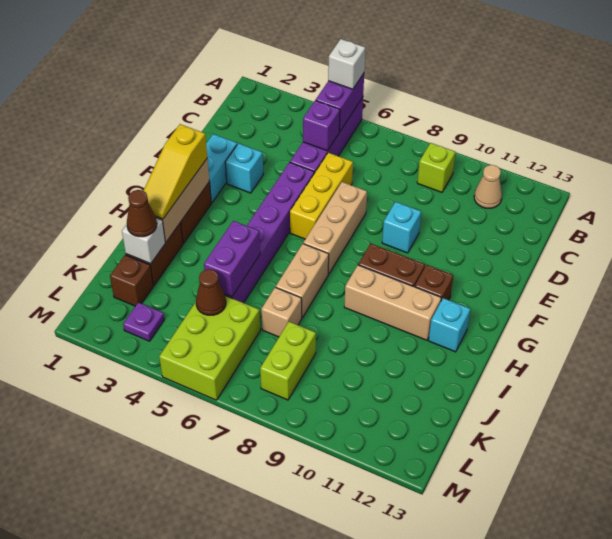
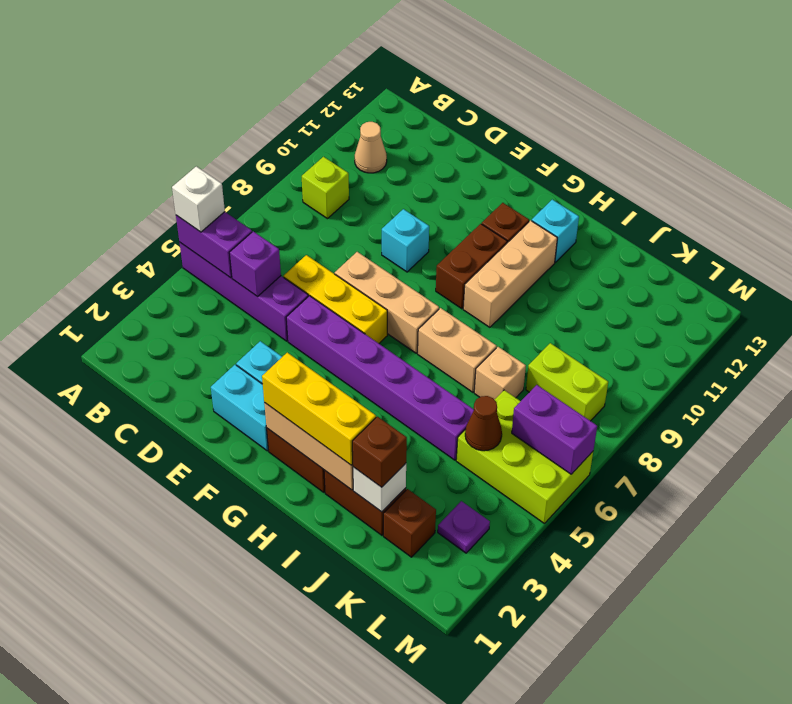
yellow slope G2:I2 level 3 top G -> yellow brick G2:I2 level 3
purple brick I5:J5 level 2 -> purple brick L6:M6 level 2
brown cone J2 level 3 -> brown brick J2 level 3

